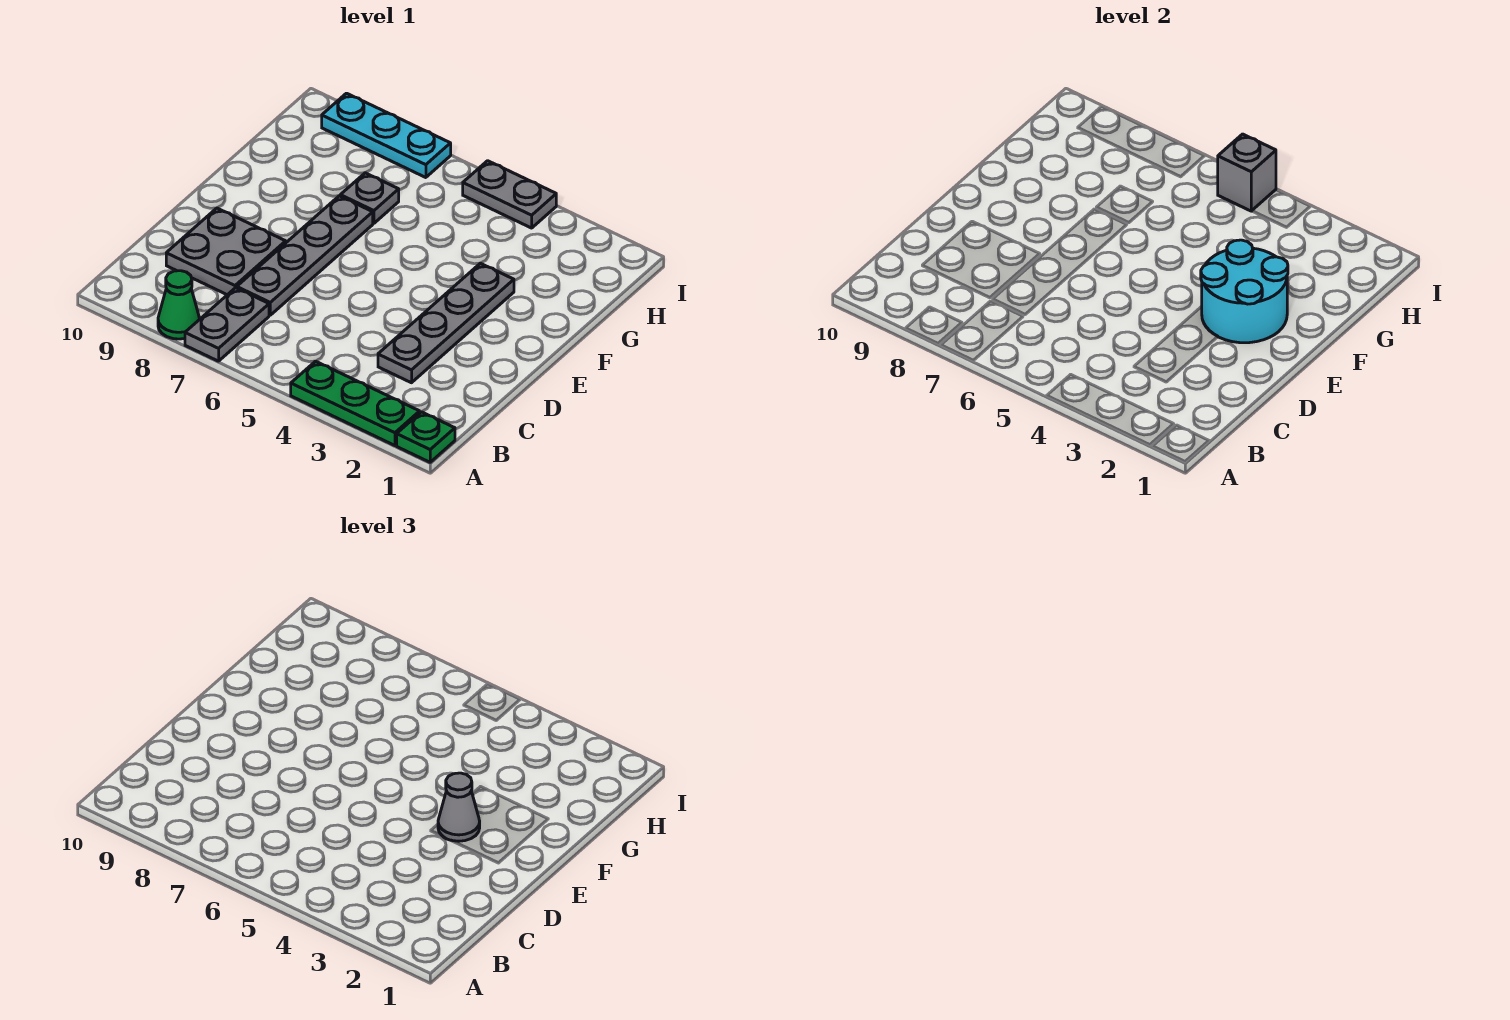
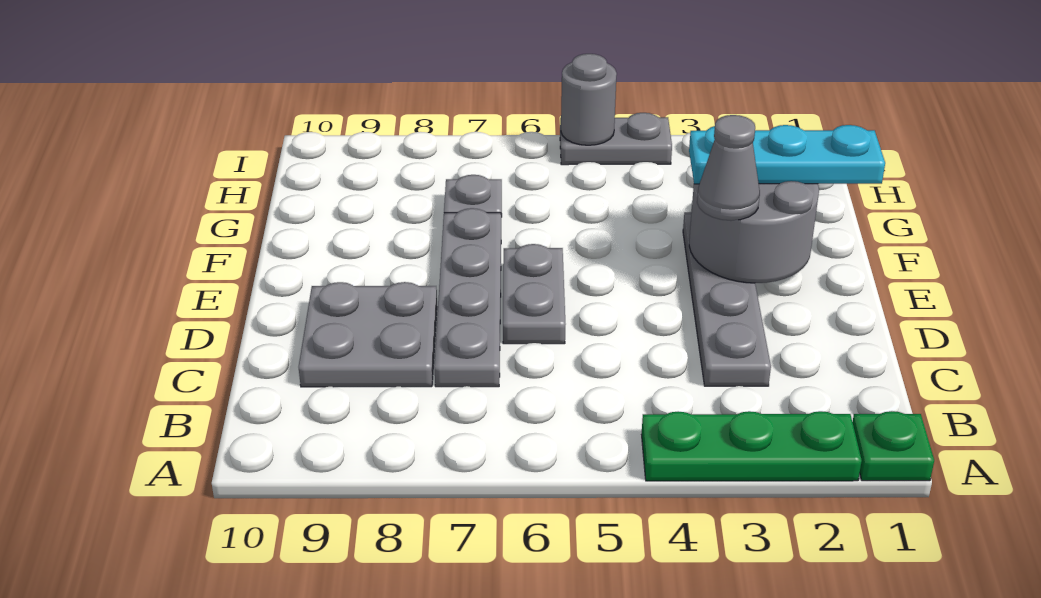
grey plate A7:B7 level 1 -> grey plate D6:E6 level 1
green cone A8 level 1 -> none
cyan round brick E2:F3 level 2 -> grey round brick E2:F3 level 2
grey brick I5 level 2 -> grey round brick I5 level 2
cyan plate I7:I9 level 1 -> cyan plate F1:F3 level 3

